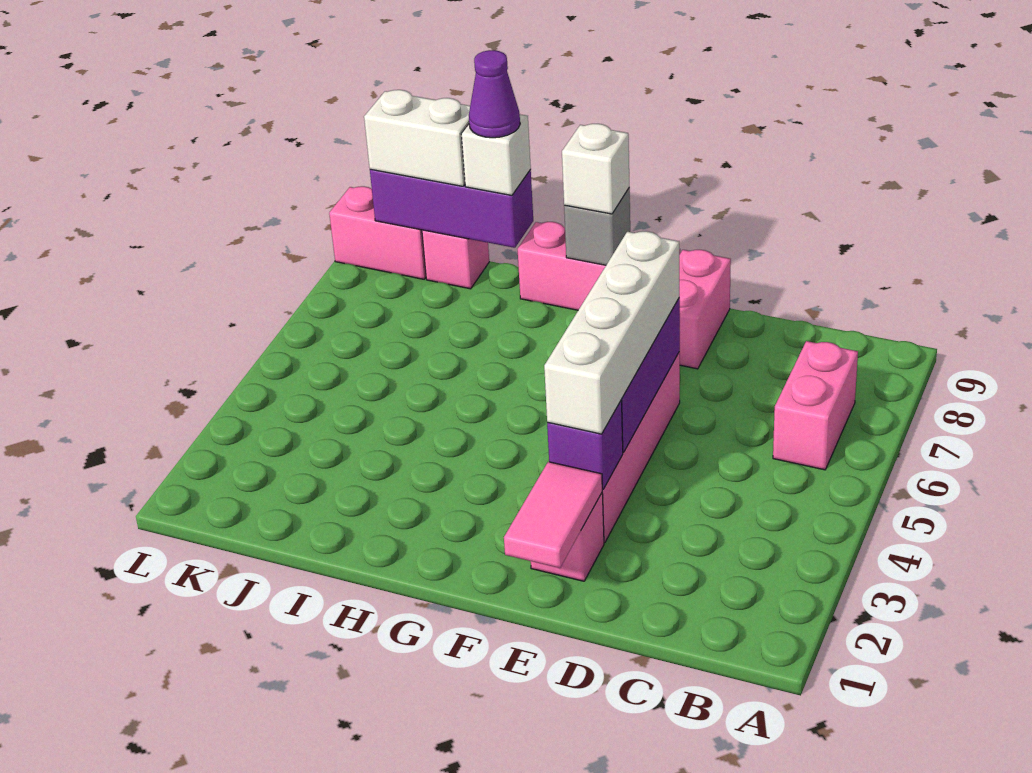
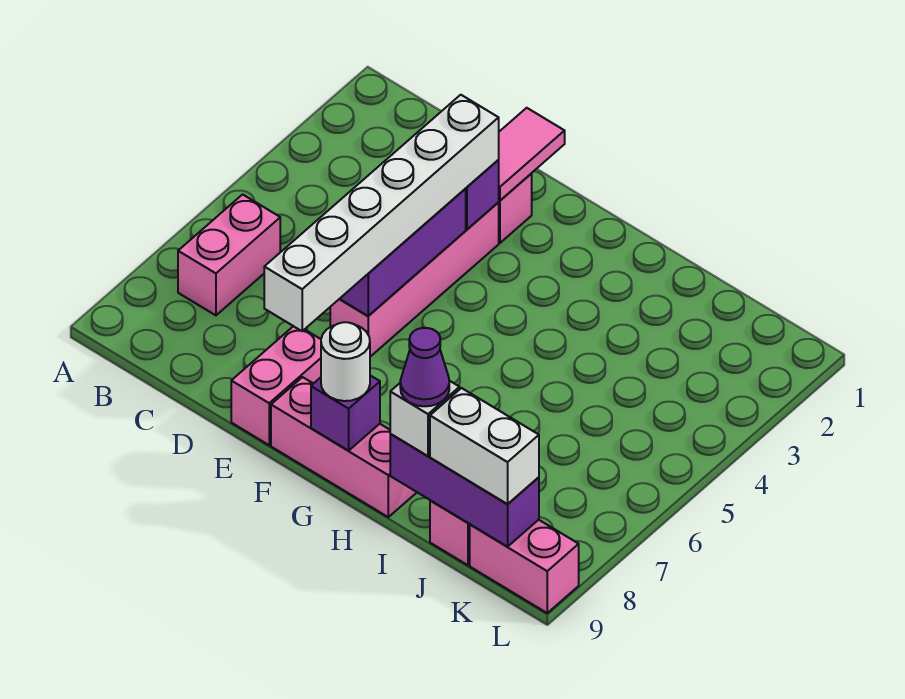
white brick E3:E6 level 3 -> white brick E3:E8 level 3
grey brick G9 level 2 -> purple brick G9 level 2
white brick G9 level 3 -> white round brick G9 level 3

